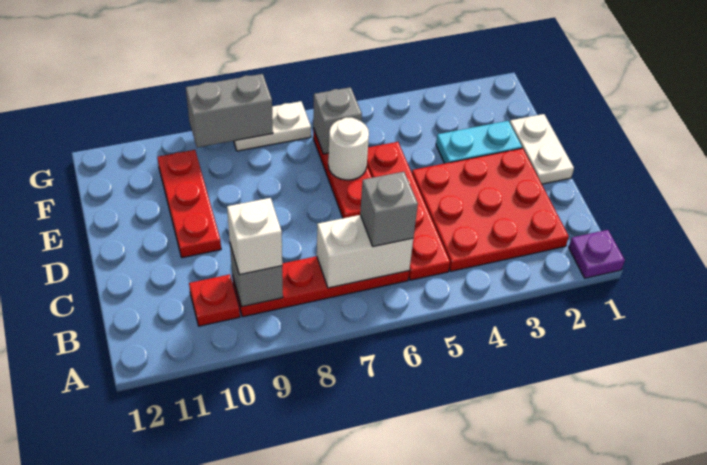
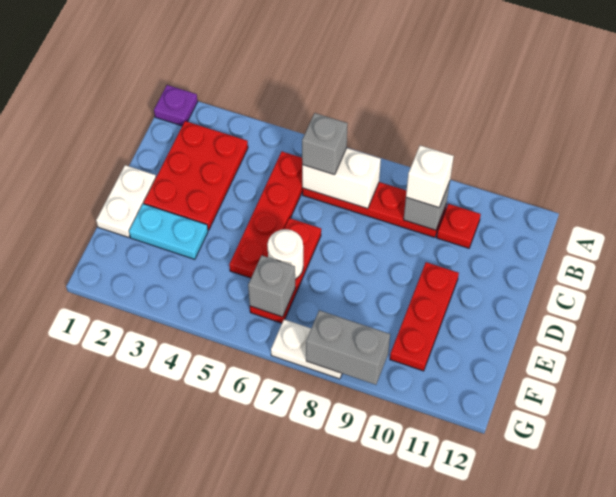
red plate B2:D4 level 1 -> red plate B2:D3 level 1

